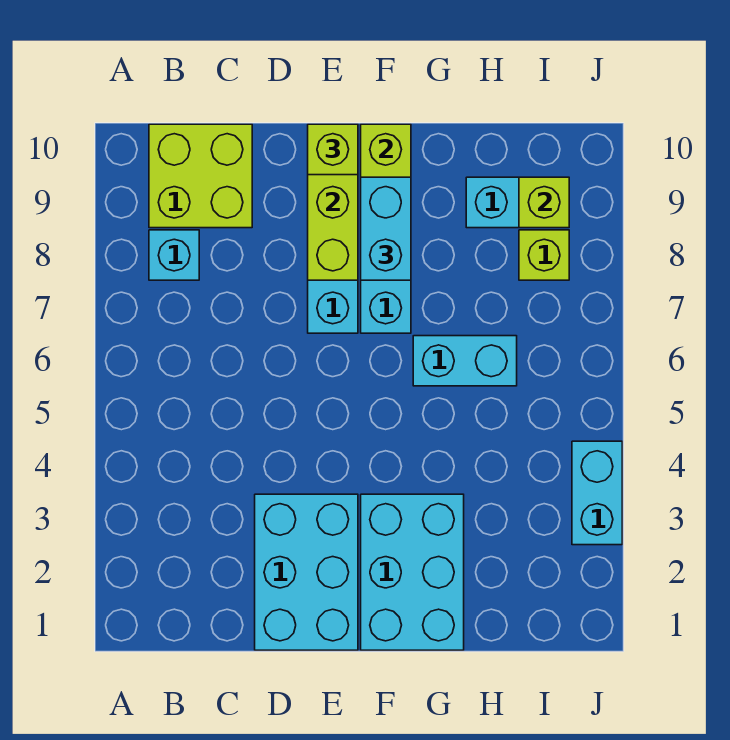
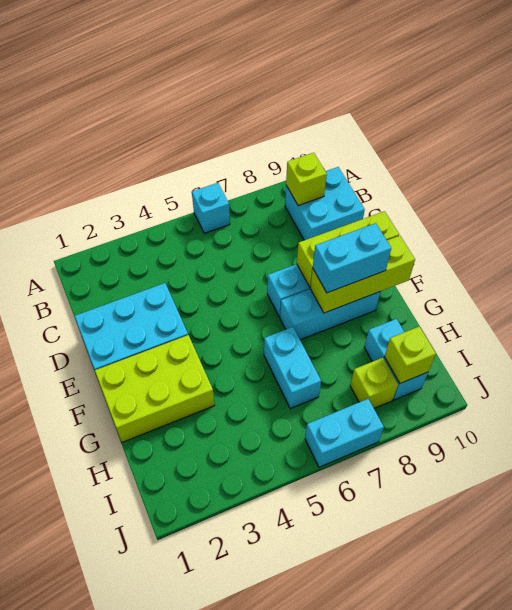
cyan brick B8 level 1 -> cyan brick A6 level 1
lime brick B9:C10 level 1 -> cyan brick B9:C10 level 1
lime brick E10 level 3 -> lime brick B9 level 2
cyan brick F1:G3 level 1 -> lime brick F1:G3 level 1
cyan brick J3:J4 level 1 -> cyan brick J6:J7 level 1

